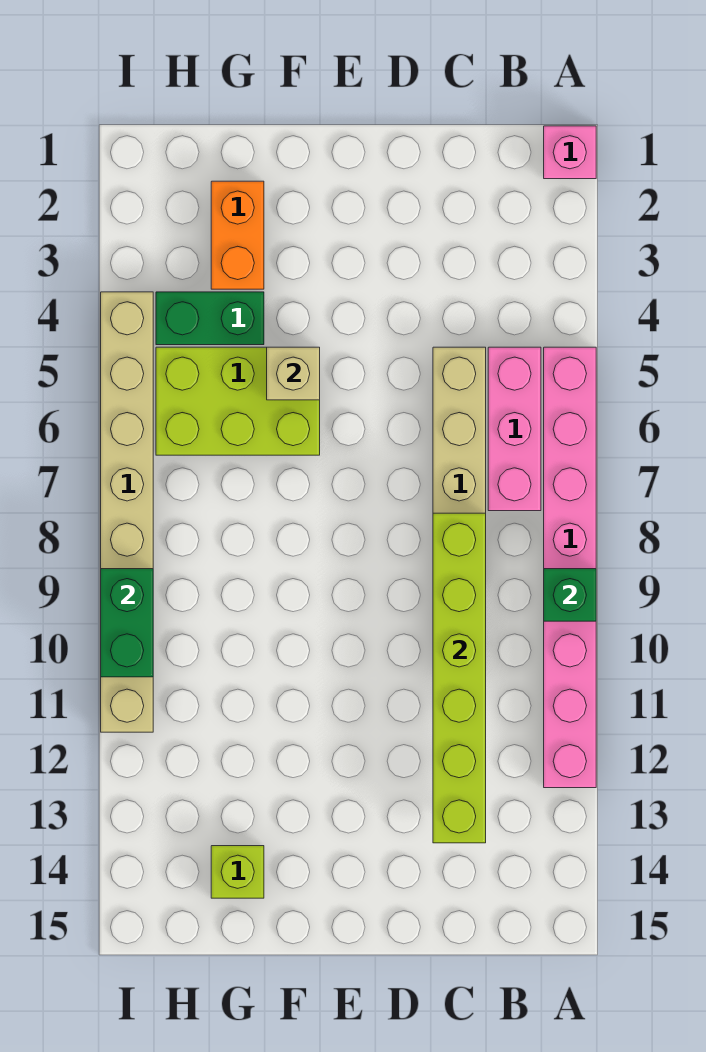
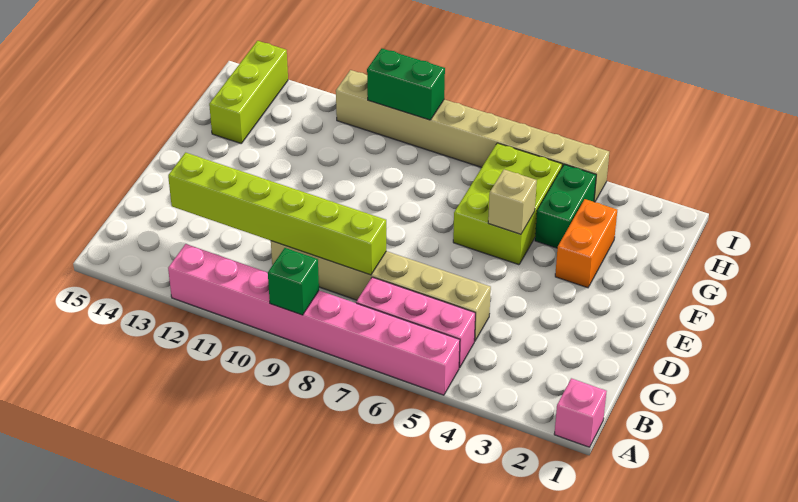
orange brick G2:G3 level 1 -> orange brick F3:G3 level 1
lime brick G14 level 1 -> lime brick G14:I14 level 1

